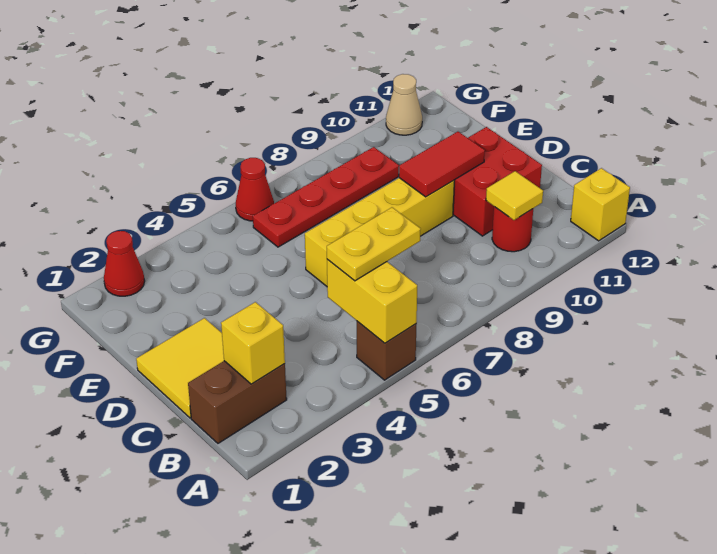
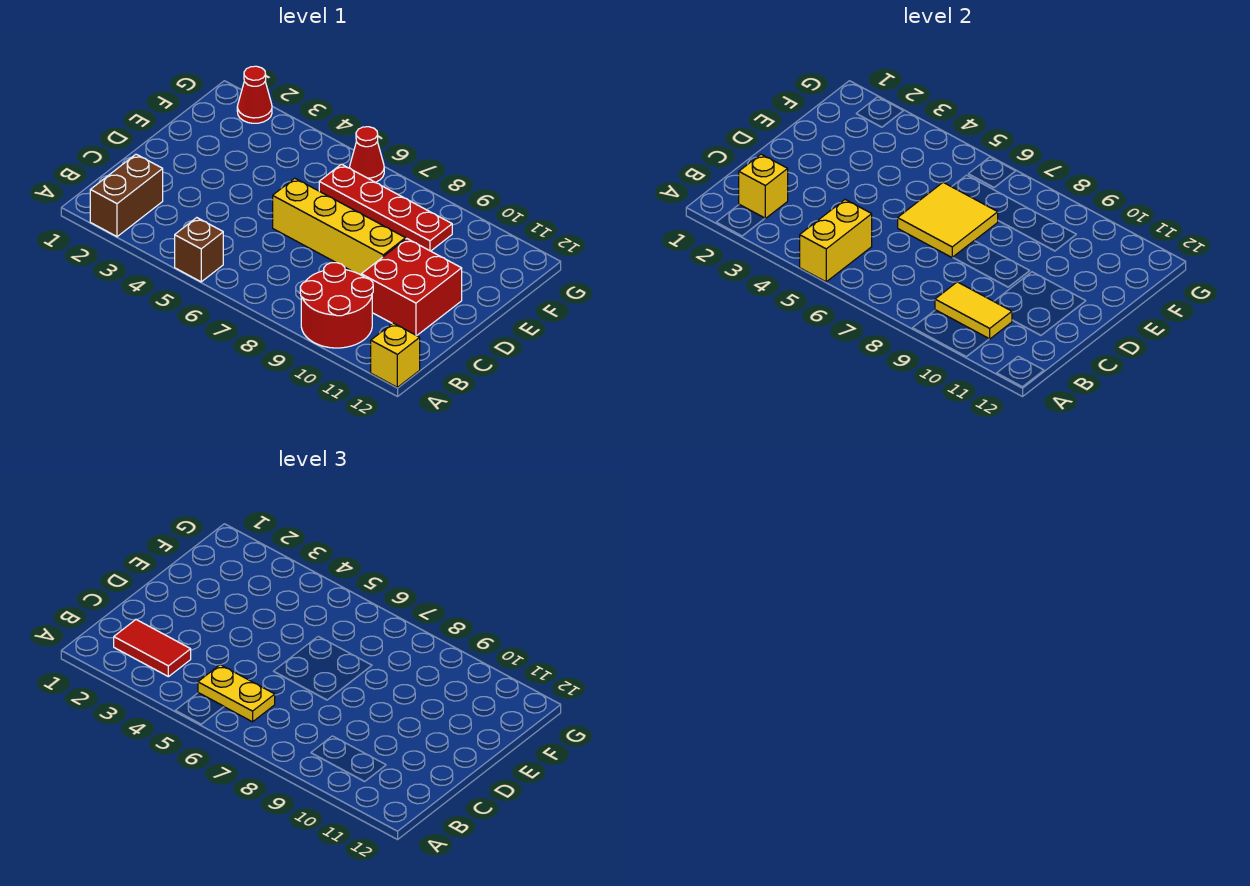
brown brick B1:B2 level 1 -> brown brick A2:B2 level 1
red round brick B10 level 1 -> red round brick A9:B10 level 1
yellow tile B10 level 2 -> yellow tile B9:B10 level 2
yellow tile C1:D2 level 1 -> yellow tile D6:E7 level 2
red tile D9:D10 level 2 -> red tile B2:B3 level 3
tan cone G11 level 1 -> none

